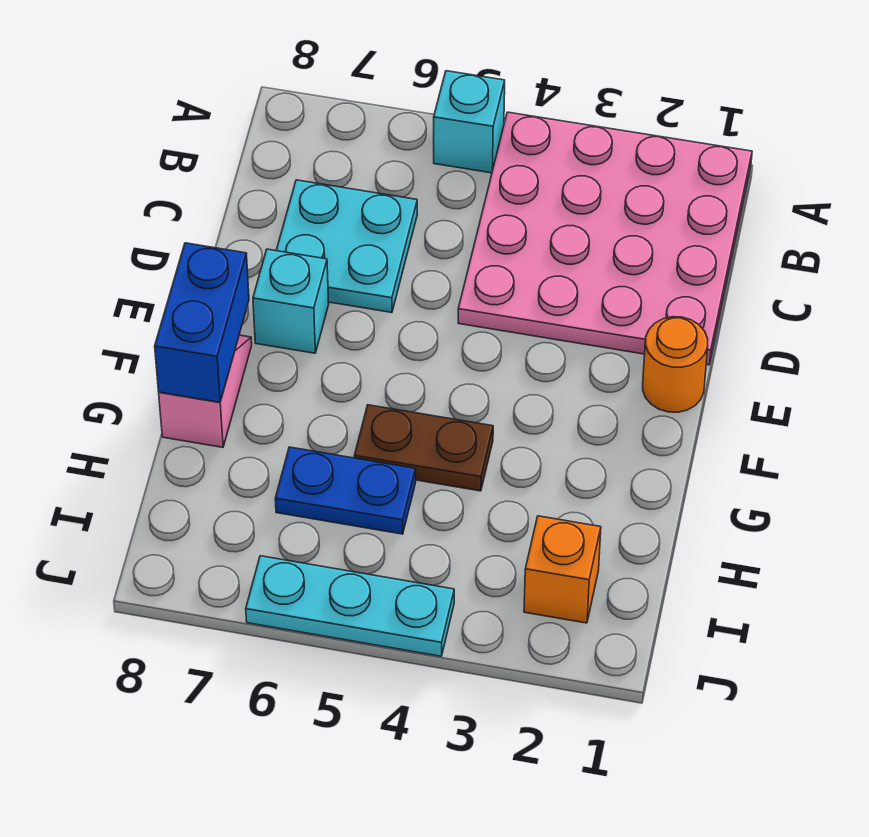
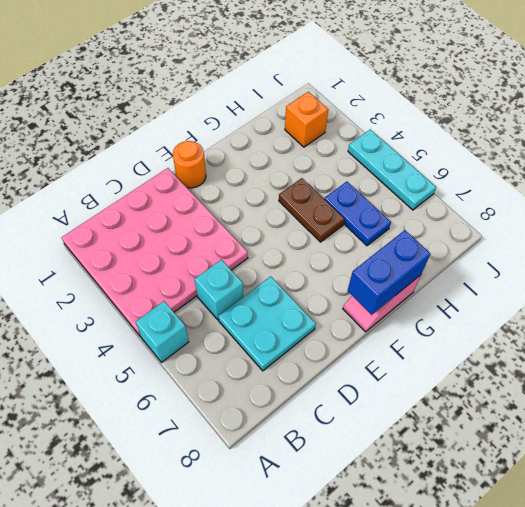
cyan brick E7 level 1 -> cyan brick C5 level 1

